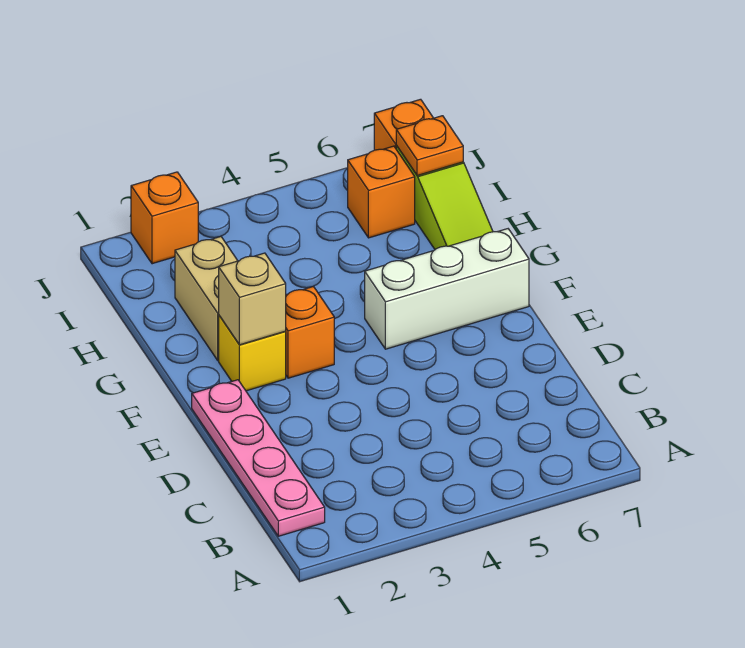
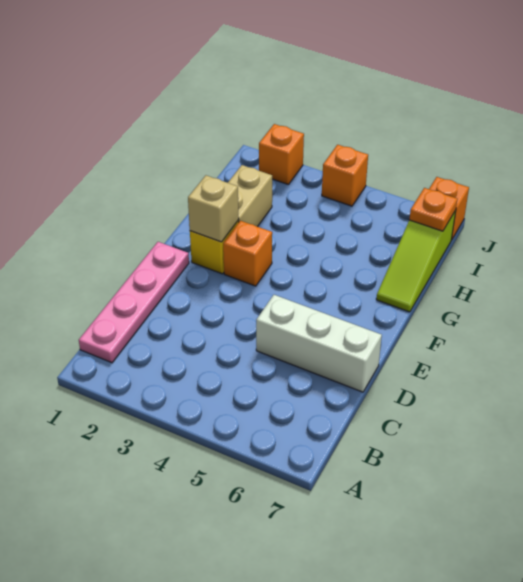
white brick F5:F7 level 1 -> white brick D5:D7 level 1
orange brick I6 level 1 -> orange brick J4 level 1

